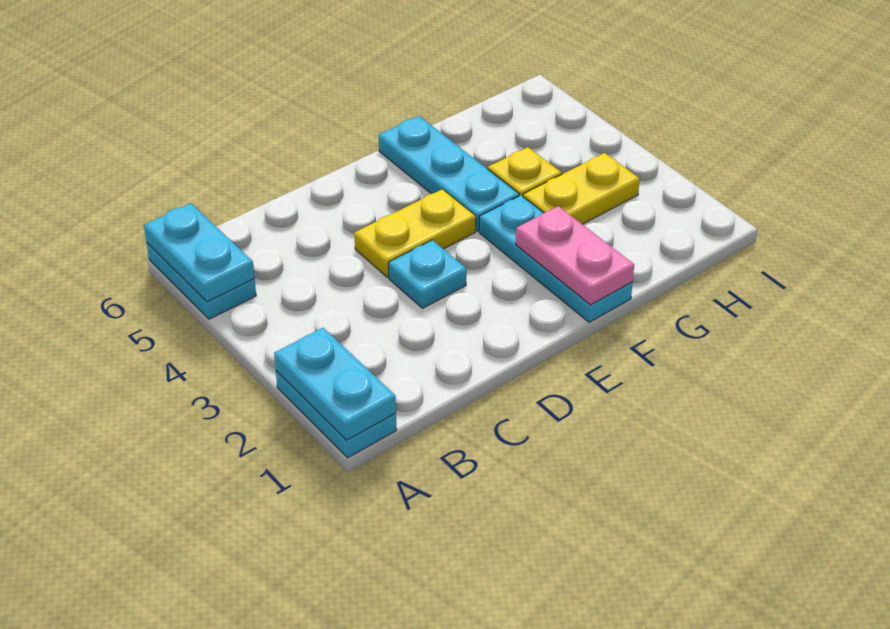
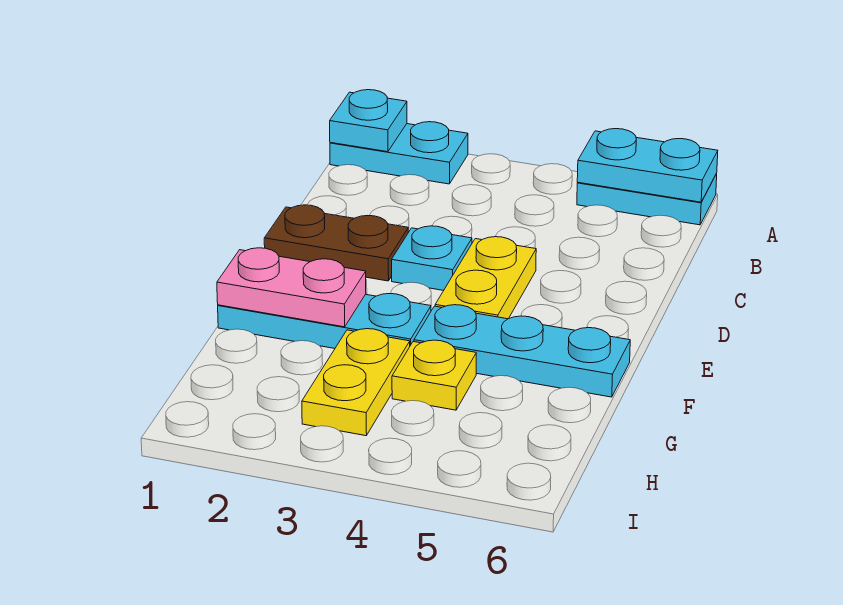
cyan plate A1:A2 level 2 -> cyan plate A1 level 2
none -> brown plate D1:D2 level 1

